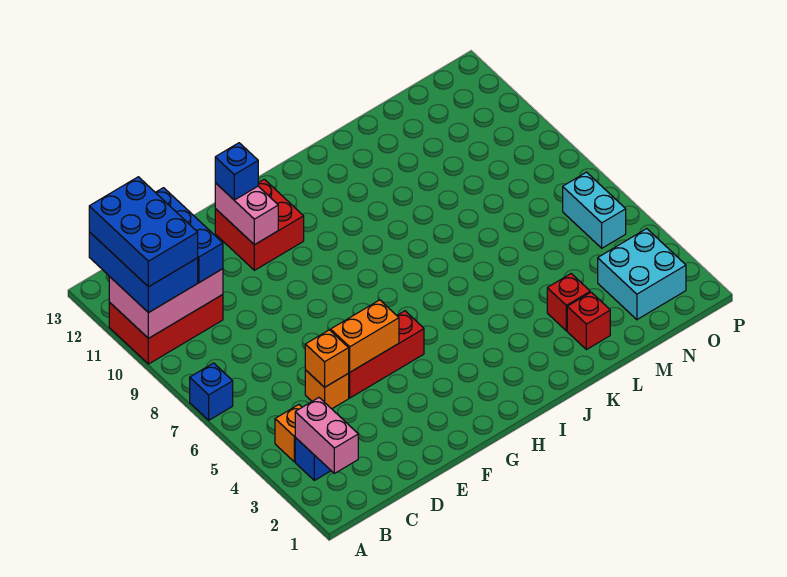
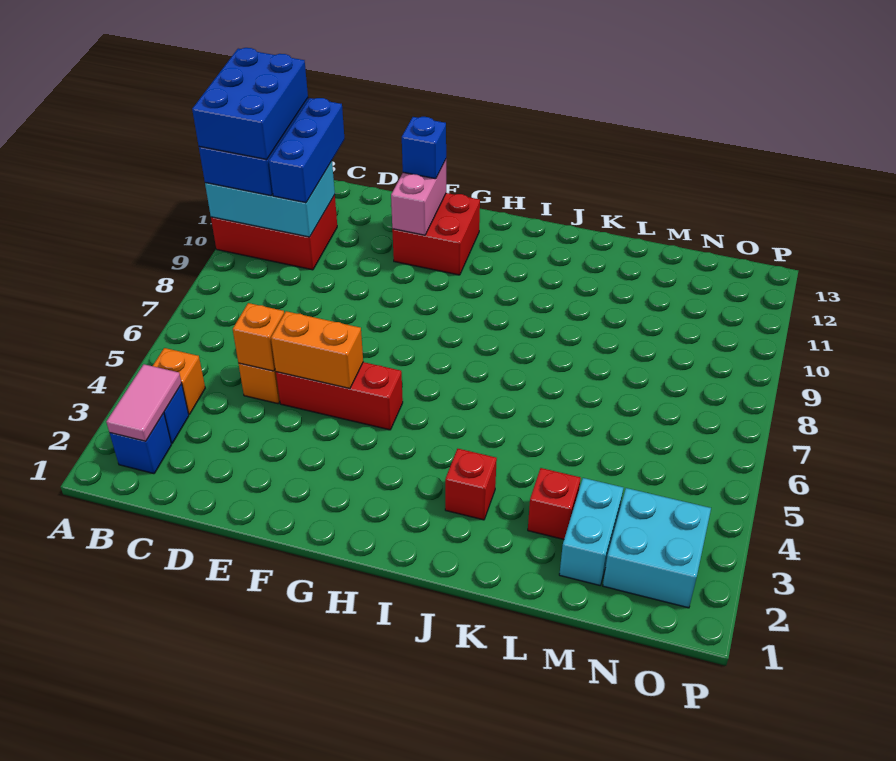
blue brick A7 level 1 -> blue brick B2 level 1
pink brick A10:C11 level 2 -> cyan brick A10:C11 level 2
pink brick B2:B3 level 2 -> pink tile B2:B3 level 2
red brick L2 level 1 -> red brick J3 level 1
cyan brick O5:O6 level 1 -> cyan brick M2:M3 level 1

